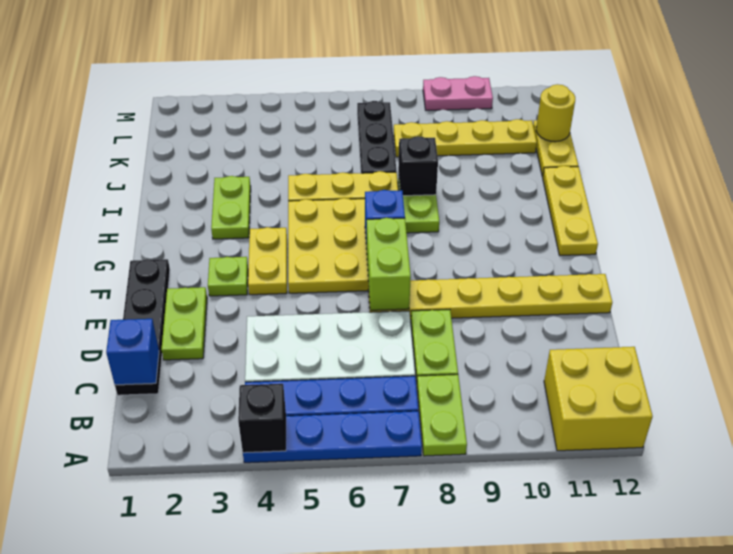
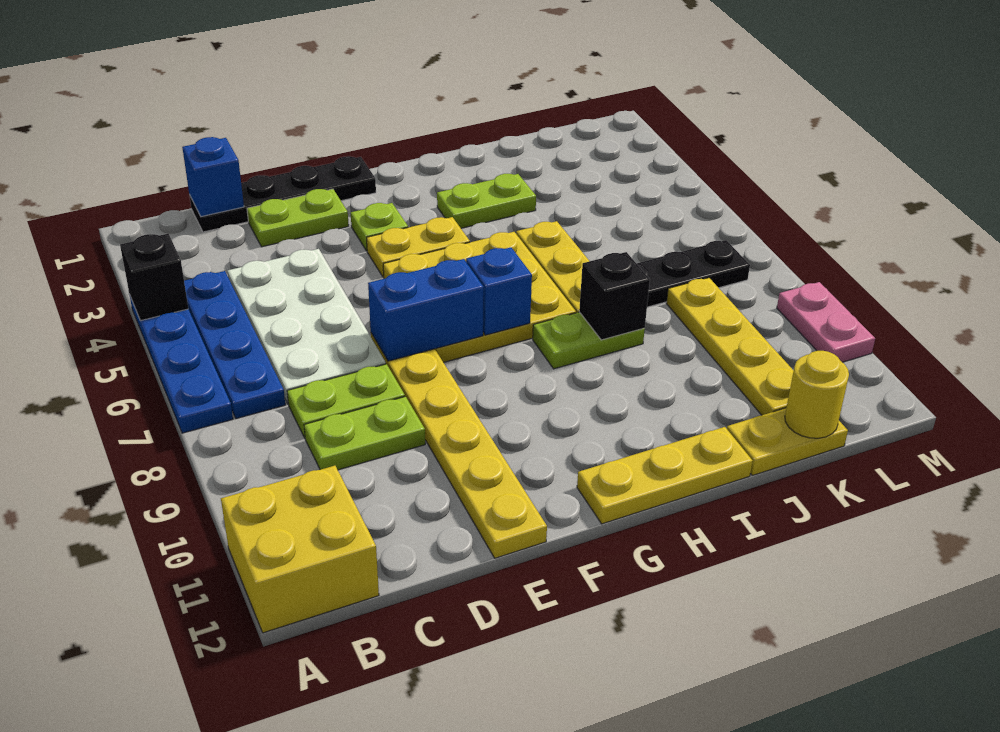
lime plate A8:B8 level 1 -> lime plate C9:D9 level 1
lime brick E7:F7 level 2 -> blue brick E7:F7 level 2

